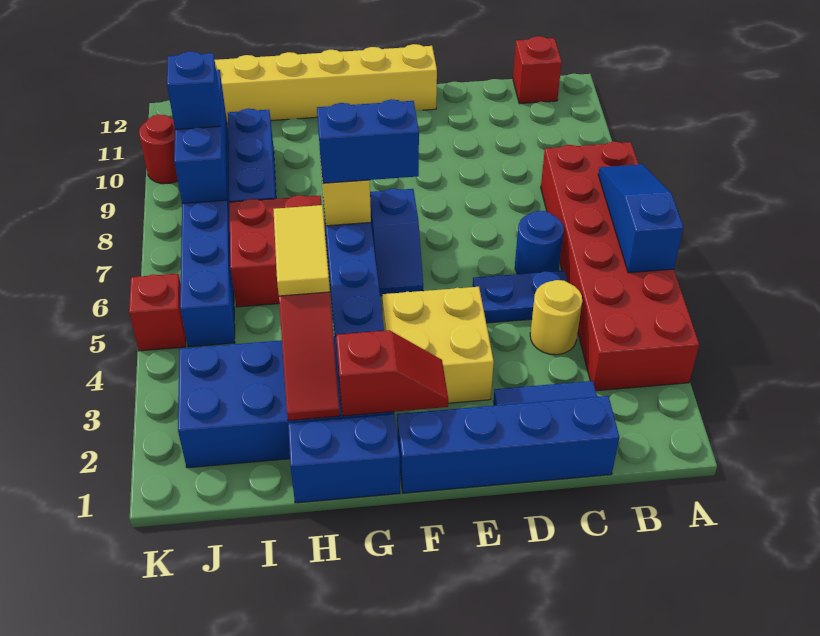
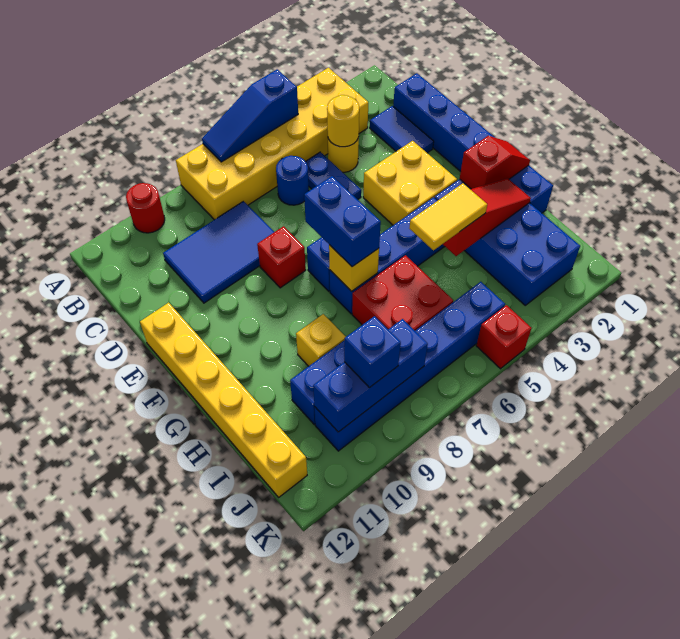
red brick A3:B8 level 1 -> yellow brick A3:B8 level 1
red brick B12 level 1 -> red brick E8 level 1
none -> yellow round brick C4 level 2
none -> blue tile C8:D10 level 1
red slope F2:G2 level 2 top G -> red slope G1:G2 level 2 top 2
none -> yellow brick H9 level 1
red round brick K10 level 1 -> red round brick A10 level 1

